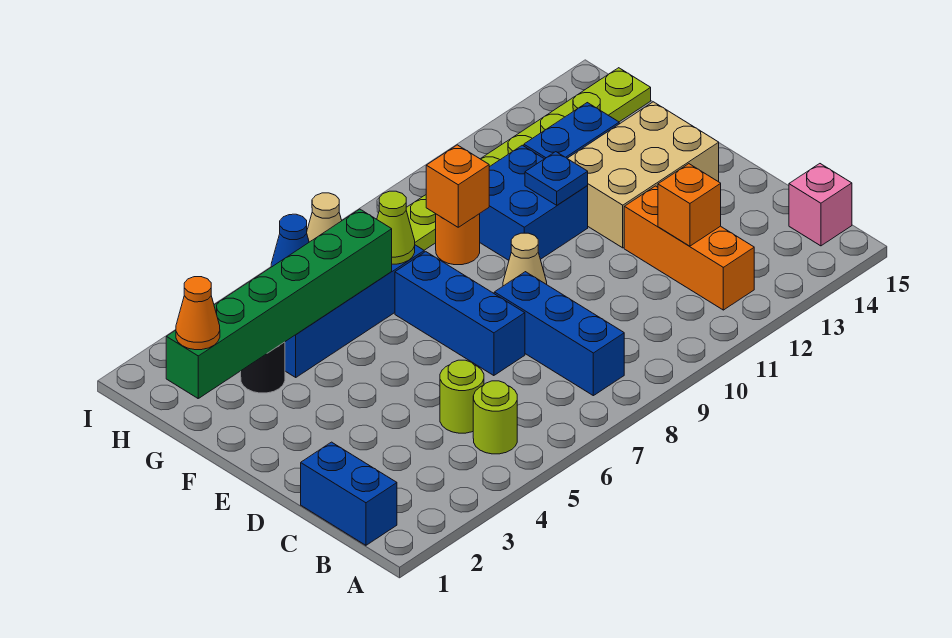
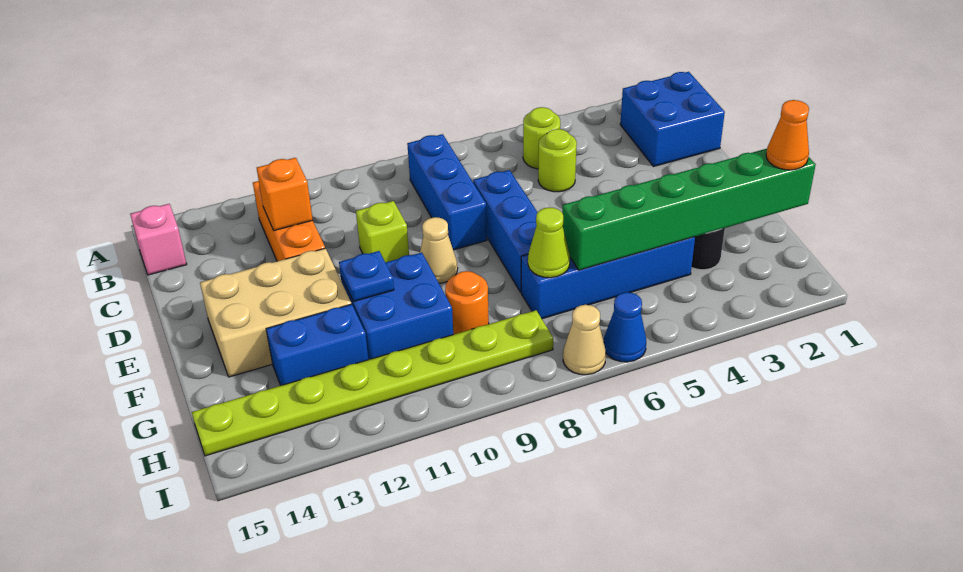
blue brick B1:C1 level 1 -> blue brick B1:C2 level 1
none -> lime brick D10 level 1
orange brick G9 level 2 -> none

